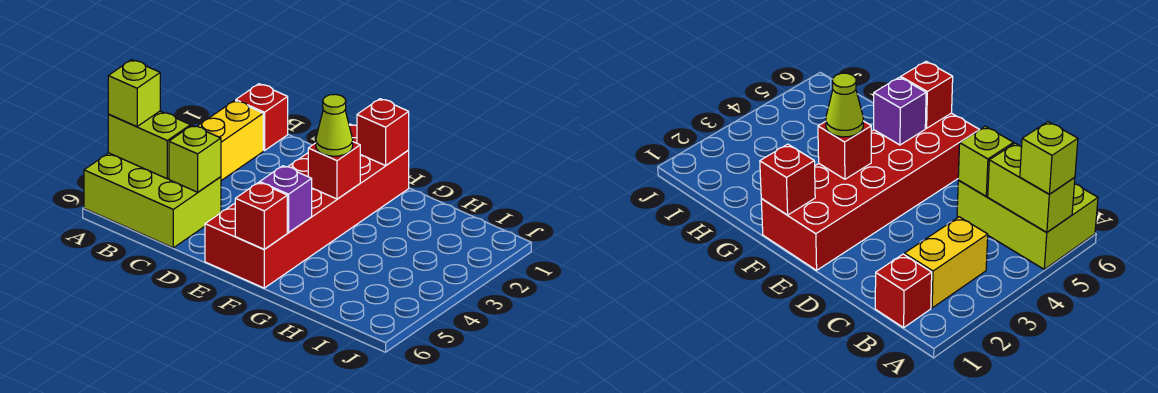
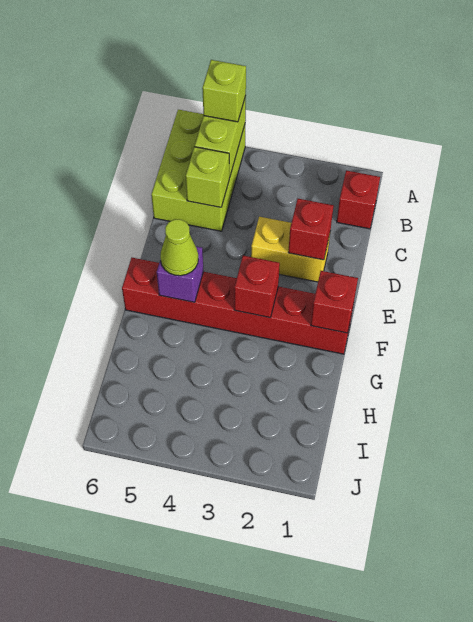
yellow brick B2:B3 level 1 -> yellow brick D2:D3 level 1
red brick E1:F6 level 1 -> red brick F1:F6 level 1
lime cone F3 level 3 -> lime cone F5 level 3
red brick F6 level 2 -> red brick D2 level 2

